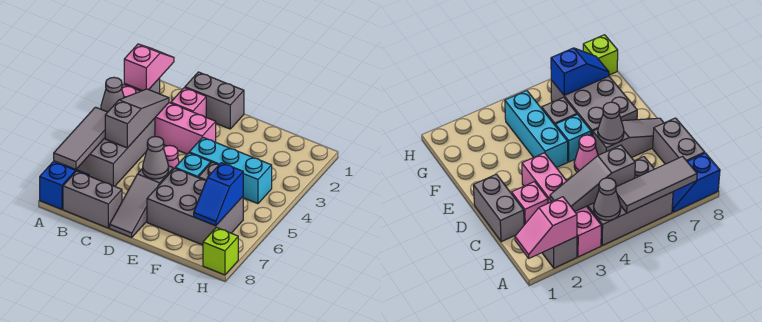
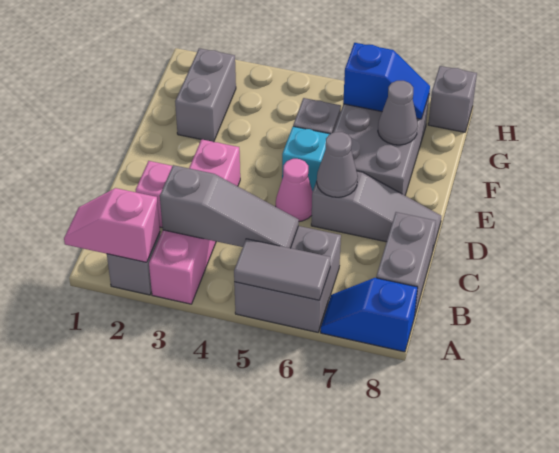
grey brick A4:B6 level 1 -> grey brick A5:B6 level 1
grey cone A4 level 2 -> grey cone F7 level 2
grey tile A5:A7 level 2 -> grey tile A5:A6 level 2
grey slope B3:B5 level 2 top 5 -> grey slope B3:B5 level 2 top 3
grey brick C1:D1 level 1 -> grey brick F2:G2 level 1
cyan brick E4:G4 level 1 -> none
lime brick H8 level 1 -> grey brick H8 level 1

